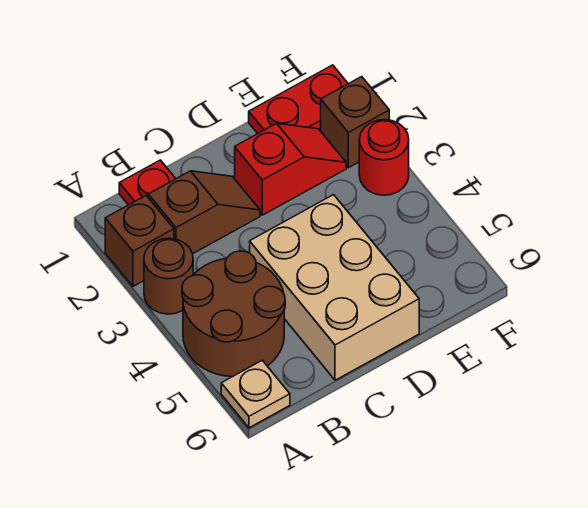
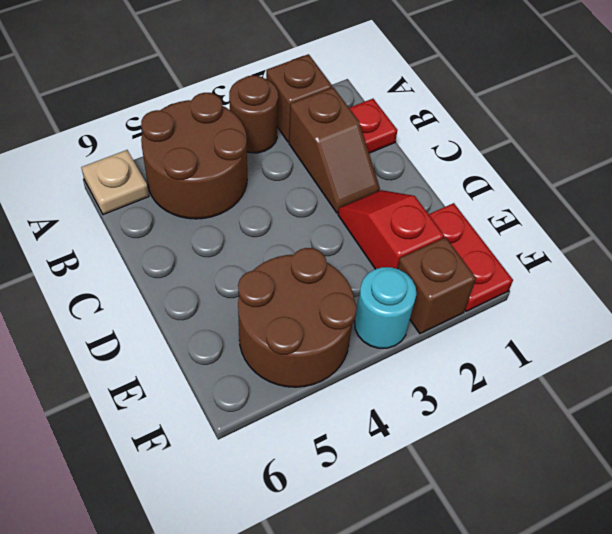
tan brick C4:D6 level 1 -> none
red slope D2:E2 level 1 top D -> red slope D2:E2 level 1 top E
none -> brown round brick E4:F5 level 1
red round brick F3 level 1 -> cyan round brick F3 level 1

